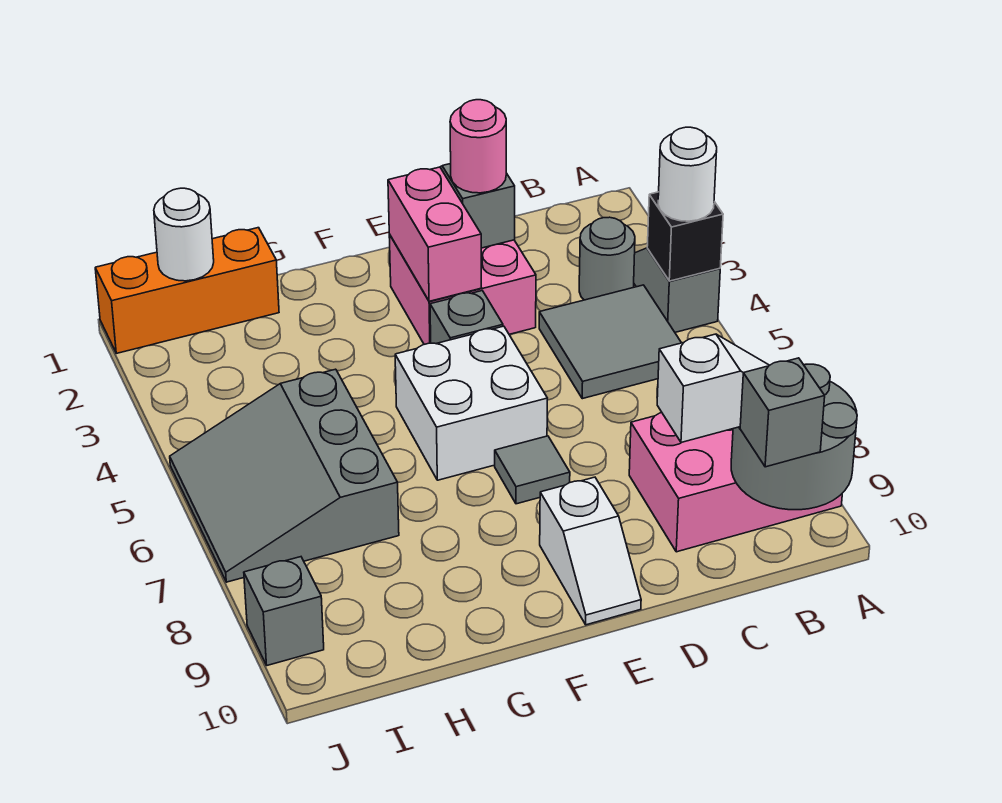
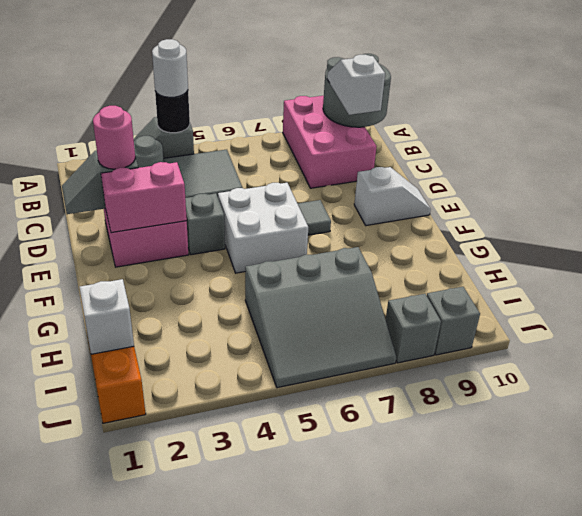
black brick A4 level 2 -> black round brick A4 level 2
grey brick B10 level 3 -> grey brick J8 level 1
white round brick I1 level 2 -> white brick I1 level 2

